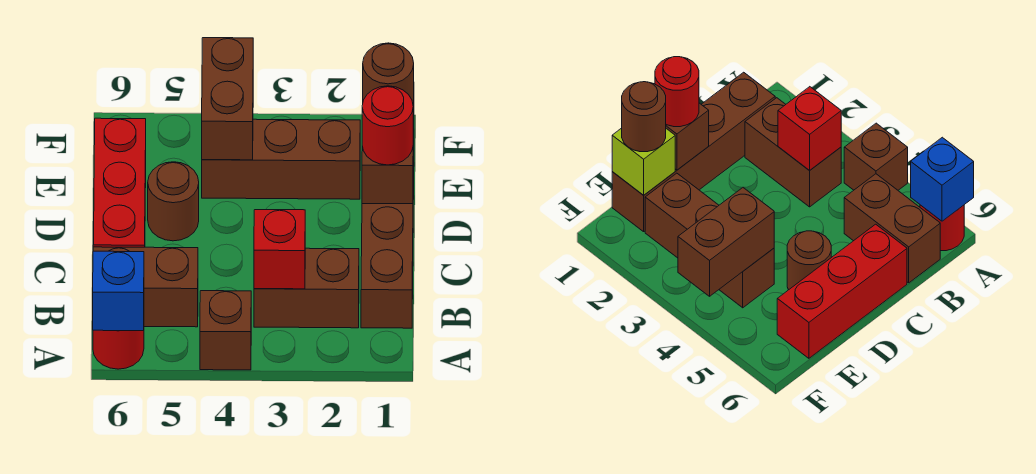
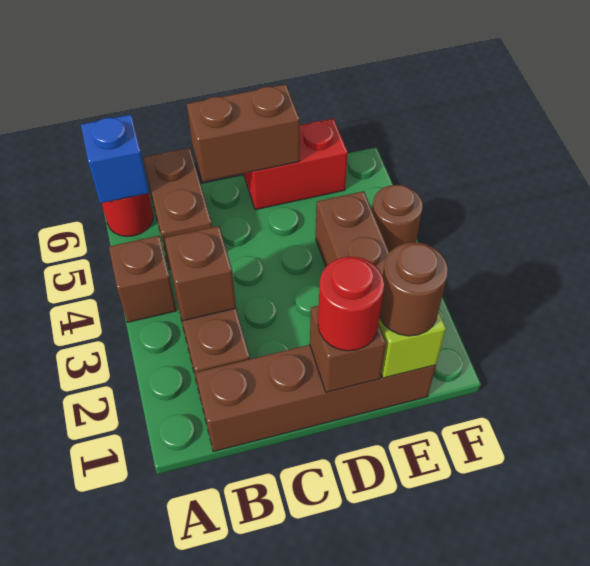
red brick B3 level 2 -> brown brick B3 level 2
red brick C6:E6 level 1 -> red brick D6:E6 level 1
brown round brick D5 level 1 -> brown round brick F4 level 1
brown brick E4:F4 level 2 -> brown brick C6:D6 level 2

